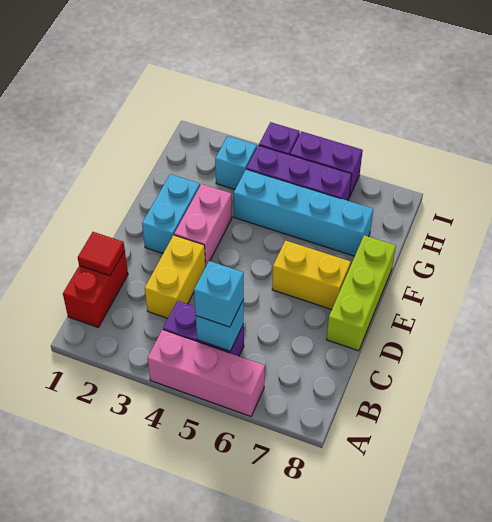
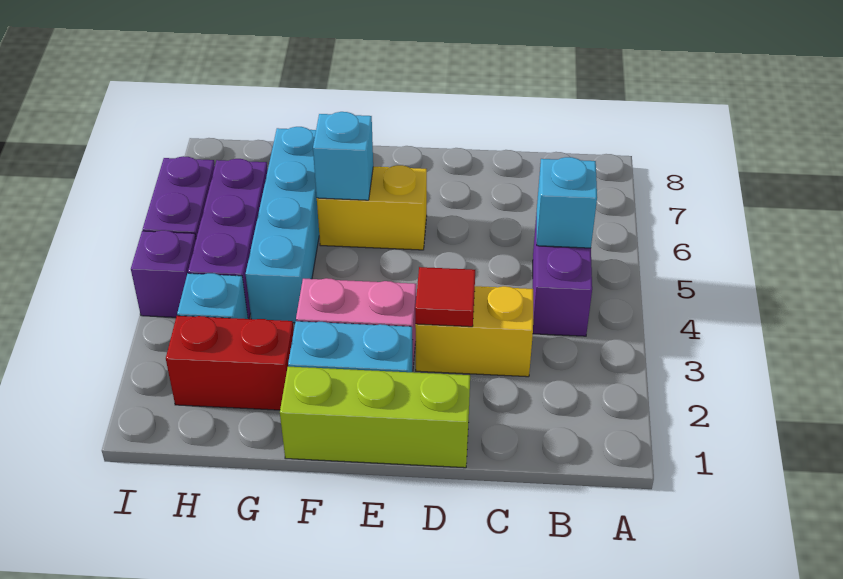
pink brick A4:A6 level 1 -> none
red brick B1:C1 level 1 -> red brick G2:H2 level 1
cyan brick B5 level 3 -> cyan brick F6 level 2
red tile C1 level 2 -> red tile D3 level 2
lime brick D8:F8 level 1 -> lime brick D1:F1 level 1
yellow brick E6:E7 level 1 -> yellow brick E6:F6 level 1

